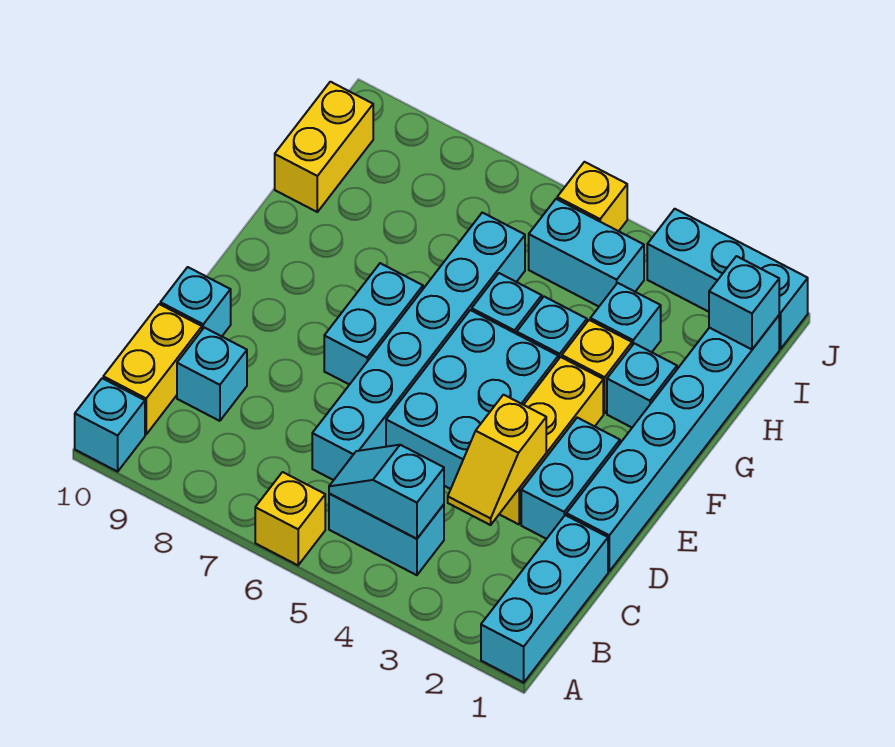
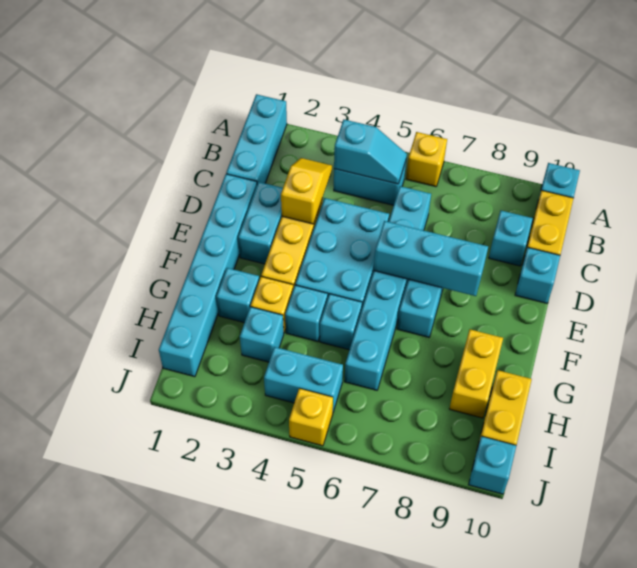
none -> yellow brick G9:H9 level 1
cyan brick I1 level 2 -> cyan brick J10 level 1
cyan brick J1:J3 level 1 -> cyan brick E6:E8 level 2

